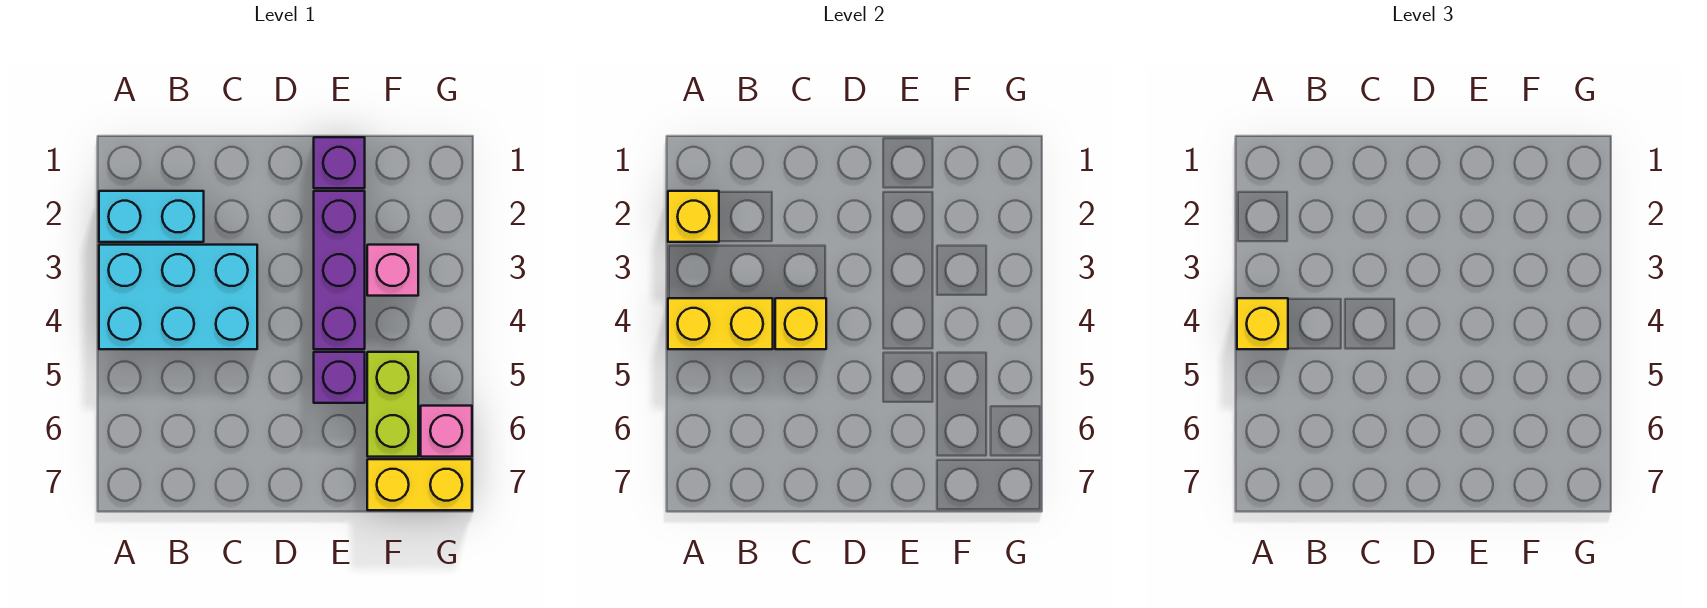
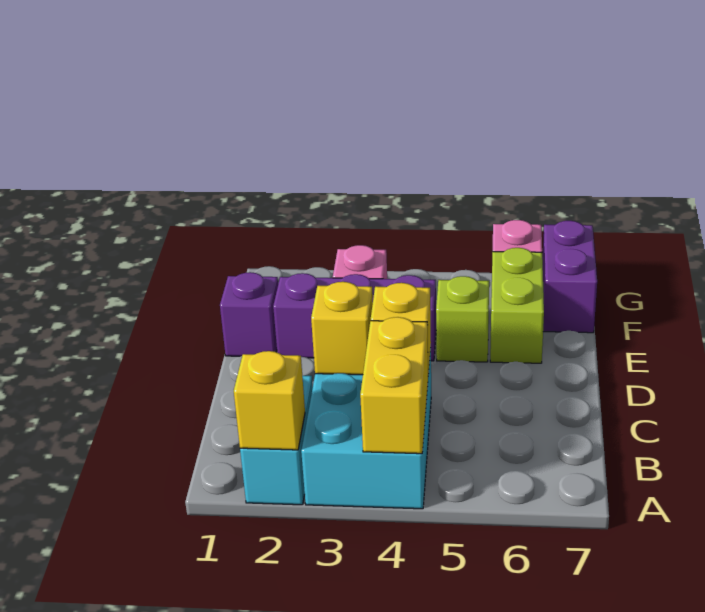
yellow brick A4 level 3 -> yellow brick C3 level 2
purple brick E5 level 1 -> lime brick E5 level 1
lime brick F5:F6 level 1 -> lime brick E6:F6 level 1
yellow brick F7:G7 level 1 -> purple brick F7:G7 level 1

